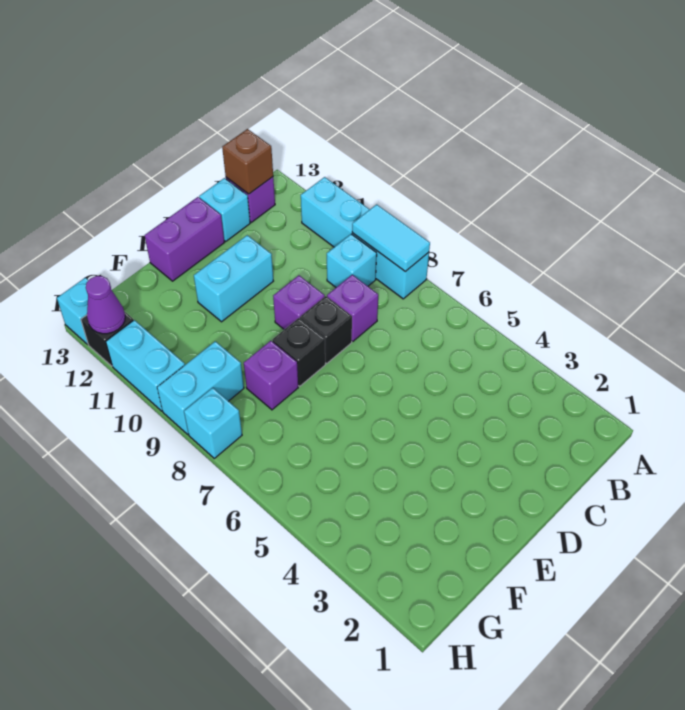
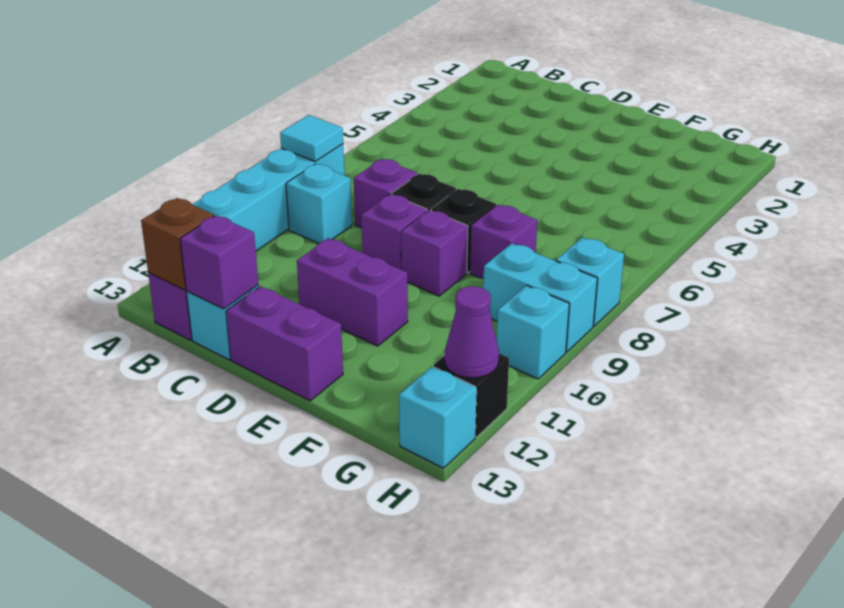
cyan tile A8:A9 level 2 -> cyan tile A8 level 2
none -> purple brick C13 level 2
cyan brick D11:E11 level 1 -> purple brick D11:E11 level 1
none -> purple brick E9 level 1
cyan brick H10:H11 level 1 -> cyan brick H10 level 1

